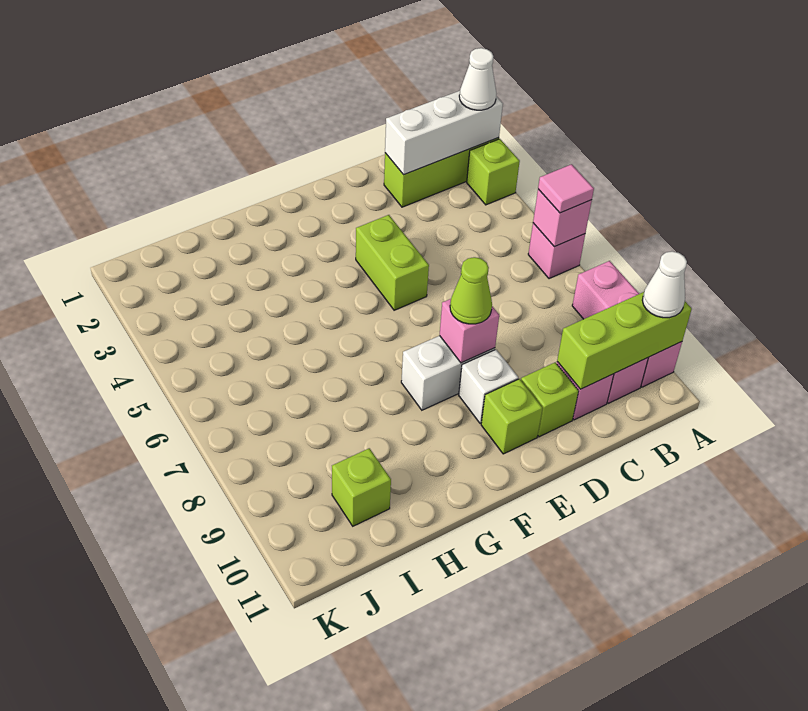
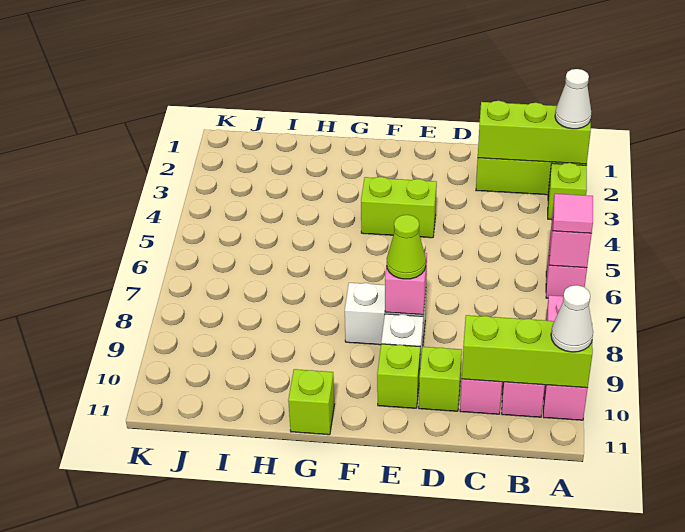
white brick A2:C2 level 2 -> lime brick A2:C2 level 2
lime brick E4:E5 level 1 -> lime brick E4:F4 level 1
lime brick I10 level 1 -> lime brick G11 level 1

